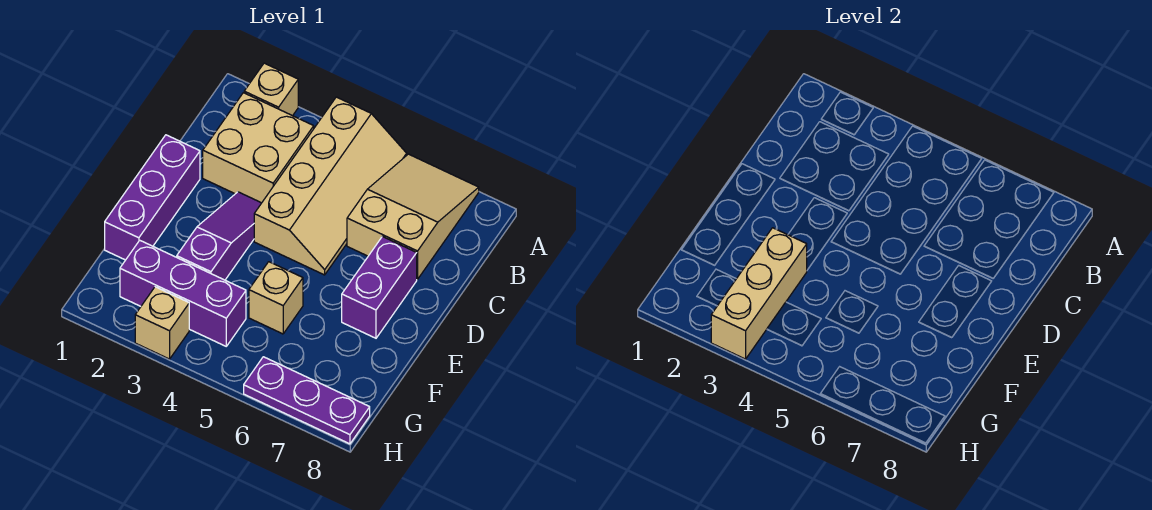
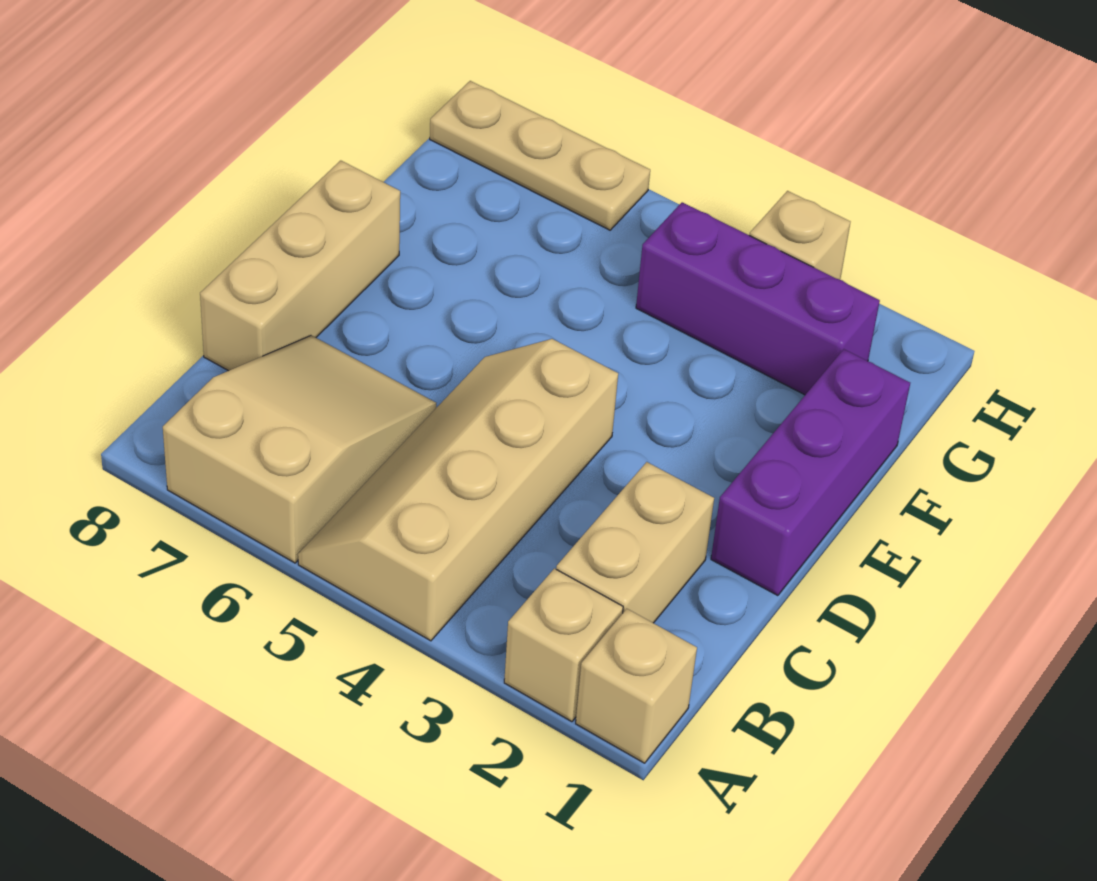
tan slope A6:C7 level 1 top C -> tan slope A6:C7 level 1 top A
tan brick B2:C3 level 1 -> tan brick B2:C2 level 1
purple slope D3:F3 level 1 top F -> none
purple brick D7:E7 level 1 -> none
tan brick F3:H3 level 2 -> tan brick C8:E8 level 1
tan brick F5 level 1 -> tan brick A1 level 1
purple plate H6:H8 level 1 -> tan plate H6:H8 level 1

